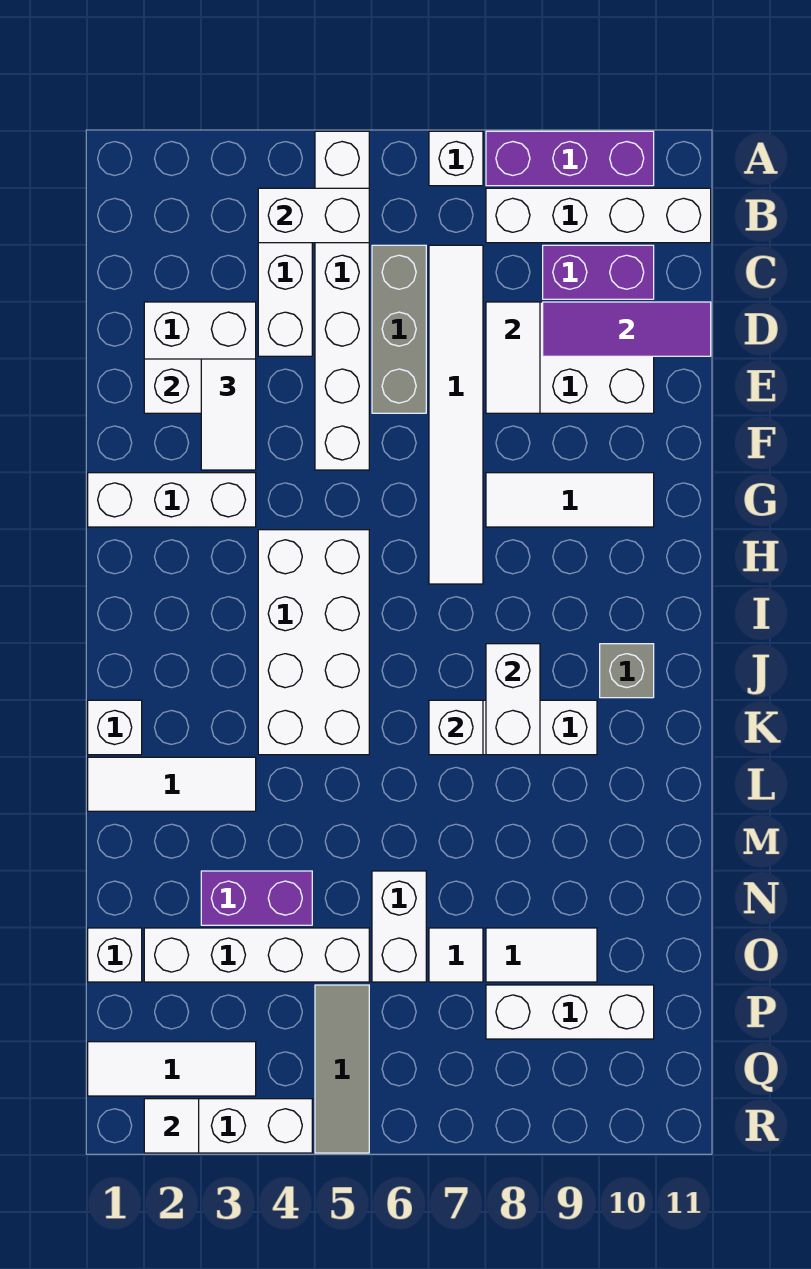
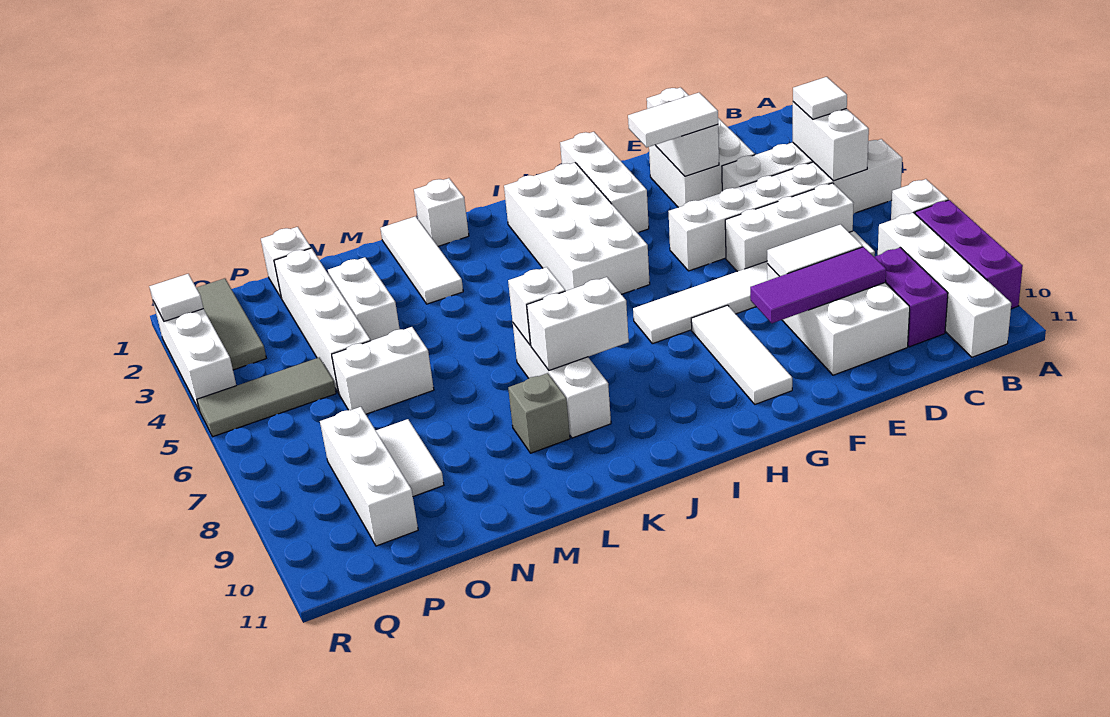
grey brick C6:E6 level 1 -> white brick C6:E6 level 1
purple tile D9:D11 level 2 -> purple tile D9:F9 level 2
white brick H4:K5 level 1 -> white brick H2:I5 level 1
grey brick J10 level 1 -> grey brick L9 level 1
purple brick N3:N4 level 1 -> white brick N3:N4 level 1
white tile O7 level 1 -> white tile B4 level 3
white tile Q1:Q3 level 1 -> grey tile Q1:Q3 level 1

